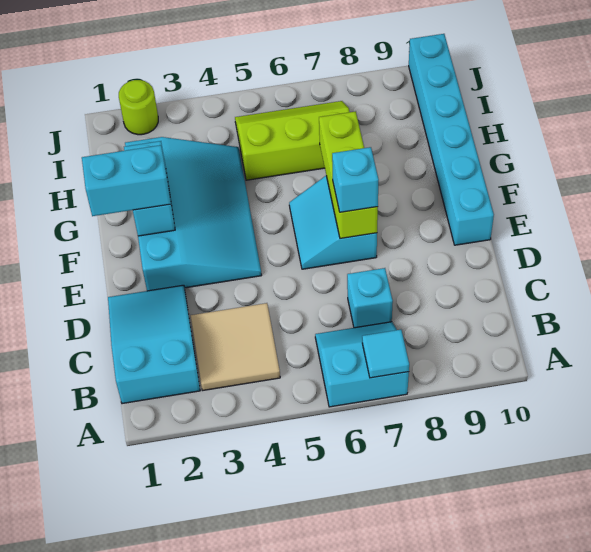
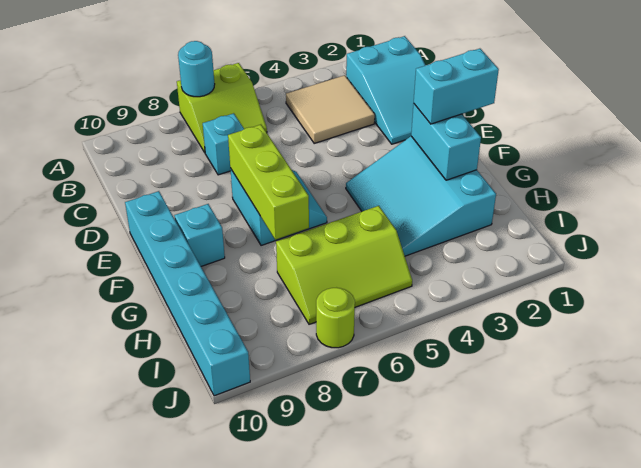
cyan slope A6:B7 level 1 top A -> lime slope A6:B7 level 1 top A
cyan tile A7 level 2 -> cyan round brick A7 level 2
cyan slope E2:H4 level 1 top 2 -> cyan slope F2:H4 level 1 top 2
cyan brick E7 level 3 -> cyan brick F9 level 1
lime round brick J2 level 1 -> lime round brick J7 level 1

